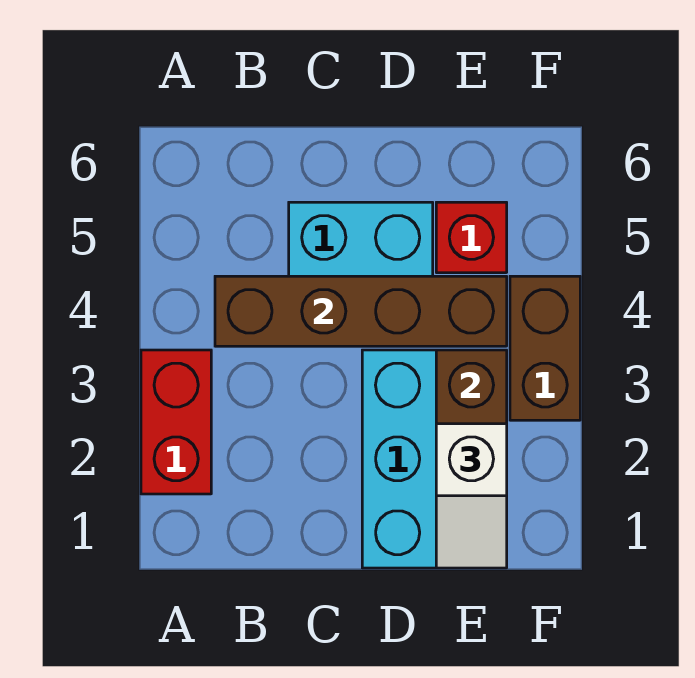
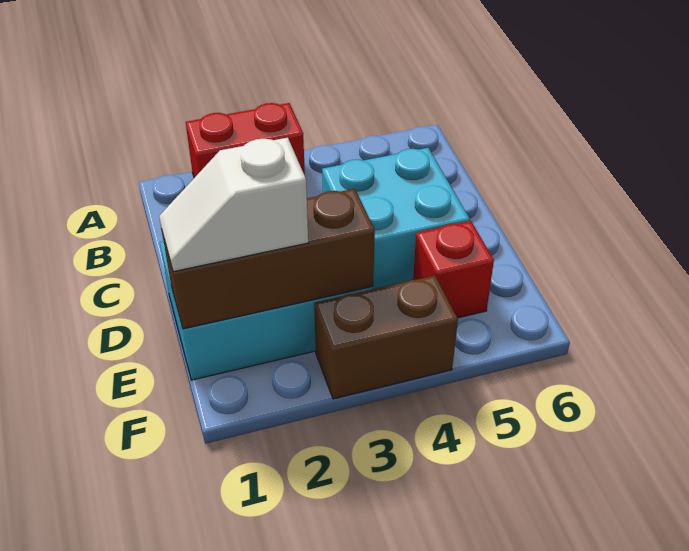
brown brick B4:E4 level 2 -> none

